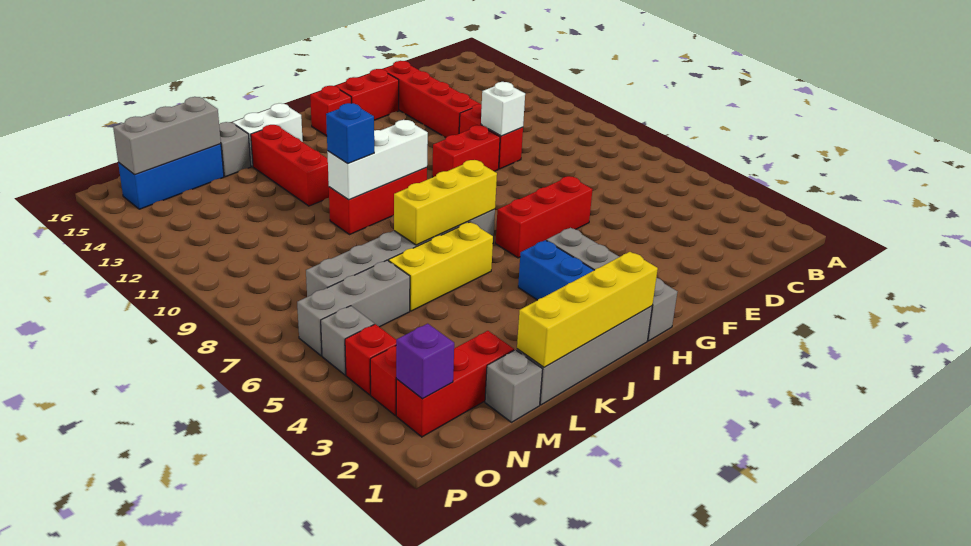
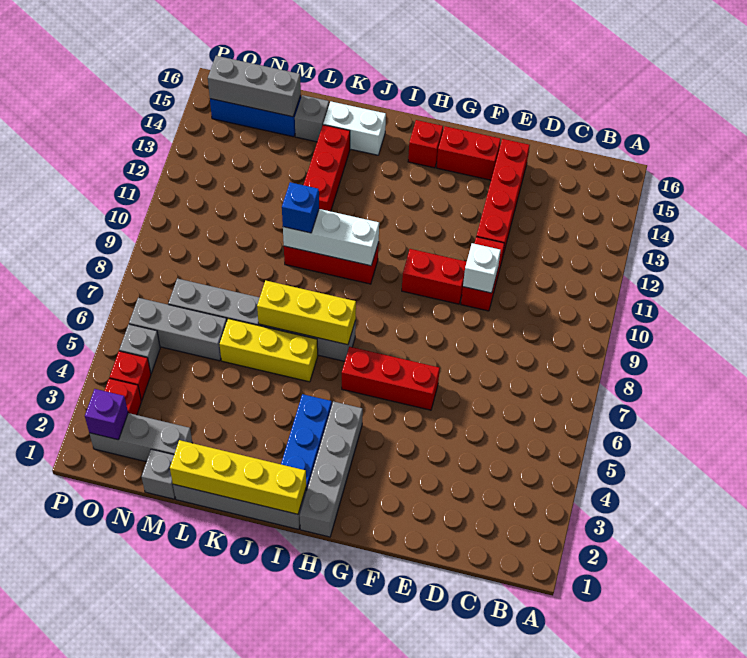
red brick M2:O2 level 1 -> grey brick M2:O2 level 1

